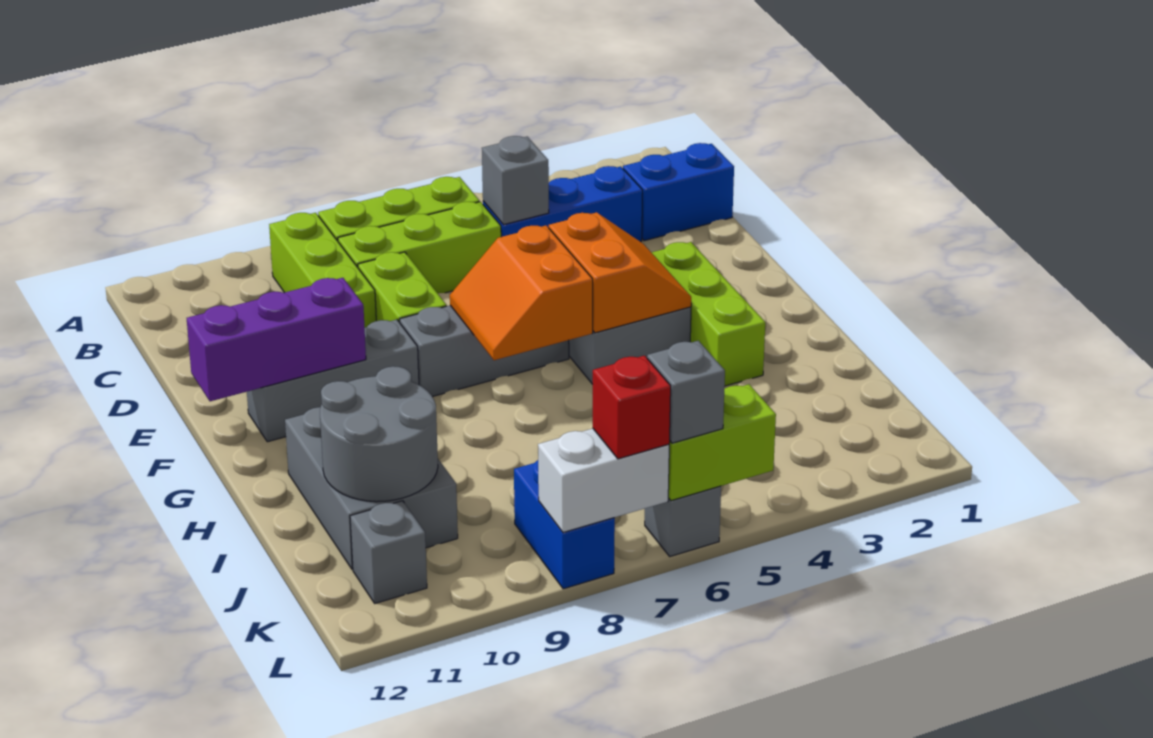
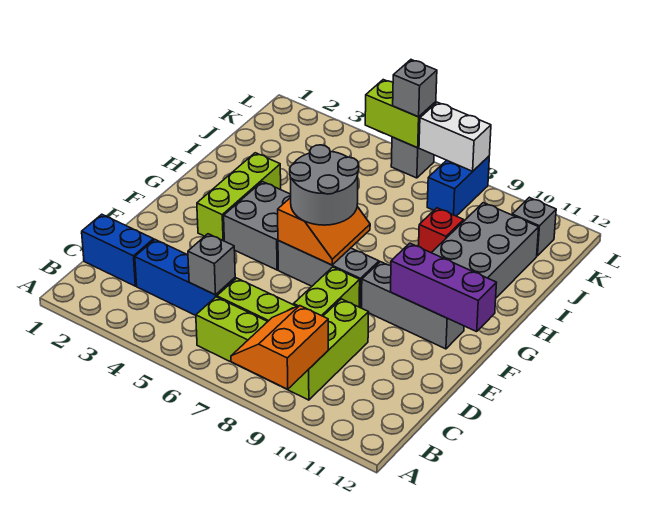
orange slope F4:G5 level 2 top 5 -> orange slope A8:B9 level 2 top 9
grey round brick I10:J11 level 2 -> grey round brick F6:G7 level 3
red brick L7 level 3 -> red brick I9 level 1

